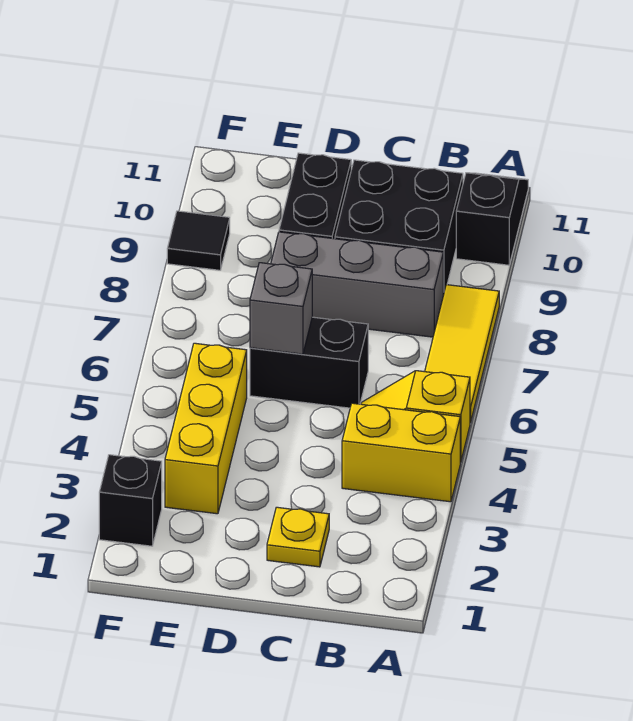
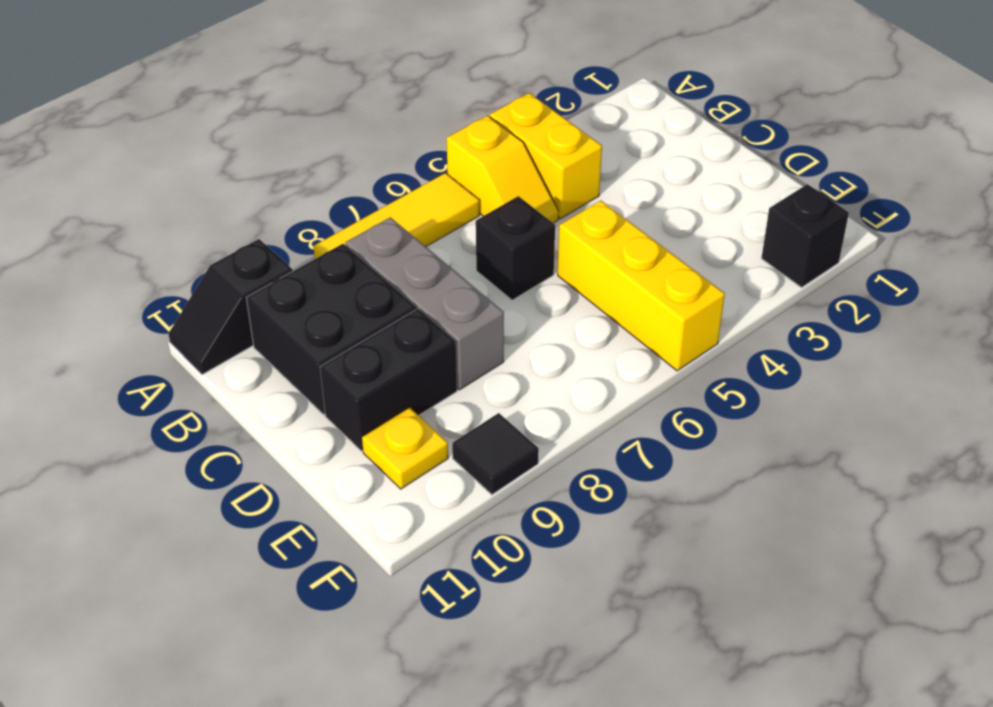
yellow plate C2 level 1 -> yellow plate E10 level 1
black brick C6:D6 level 1 -> black brick C6 level 1
grey brick D6 level 2 -> none
yellow brick E3:E5 level 1 -> yellow brick D5:F5 level 1

